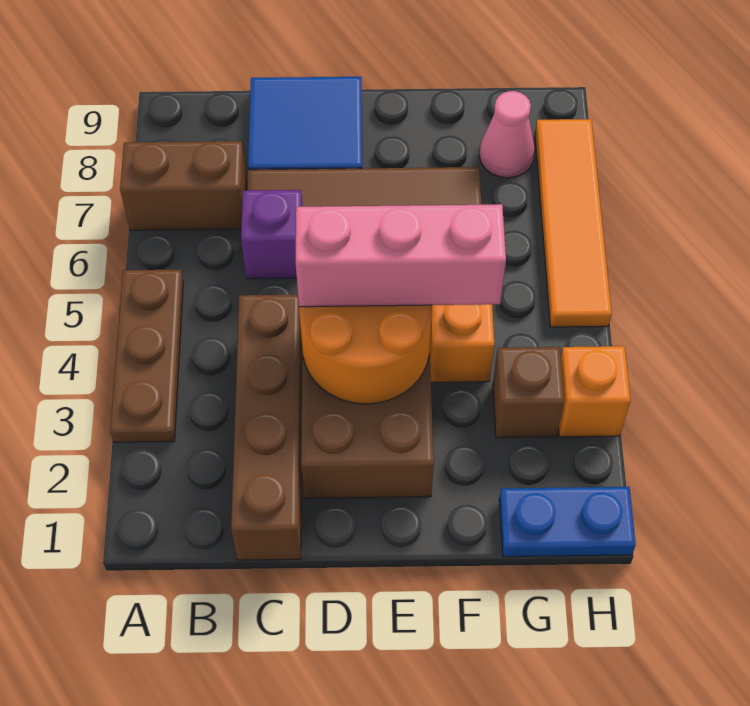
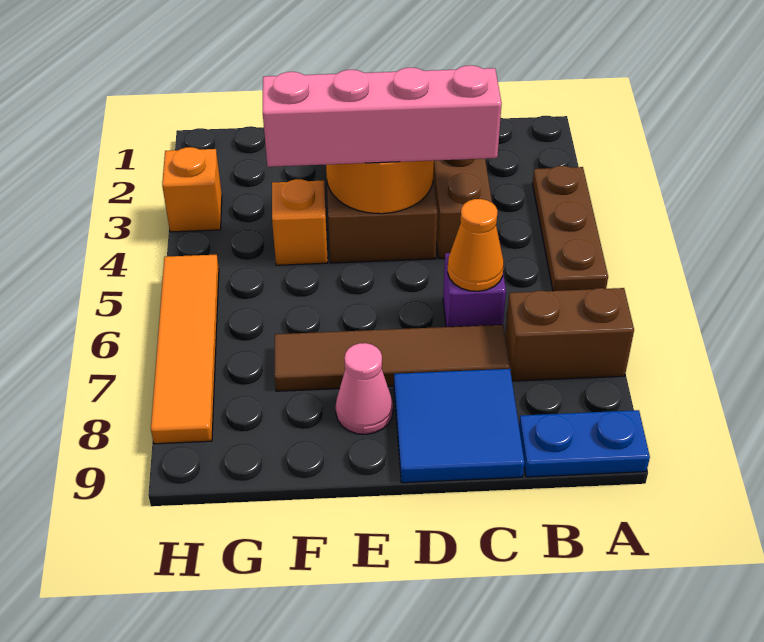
none -> orange cone C6 level 2
pink brick D4:F4 level 3 -> pink brick C4:F4 level 3
blue plate G1:H1 level 1 -> blue plate A9:B9 level 1
brown brick G3 level 1 -> none
pink cone G8 level 1 -> pink cone E8 level 1

